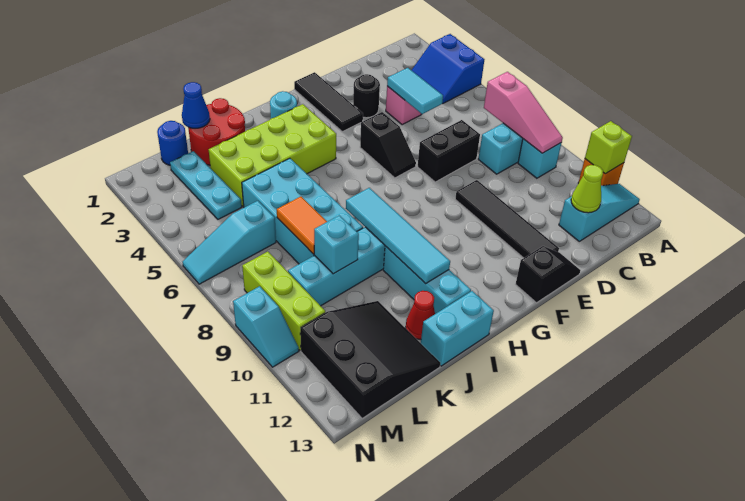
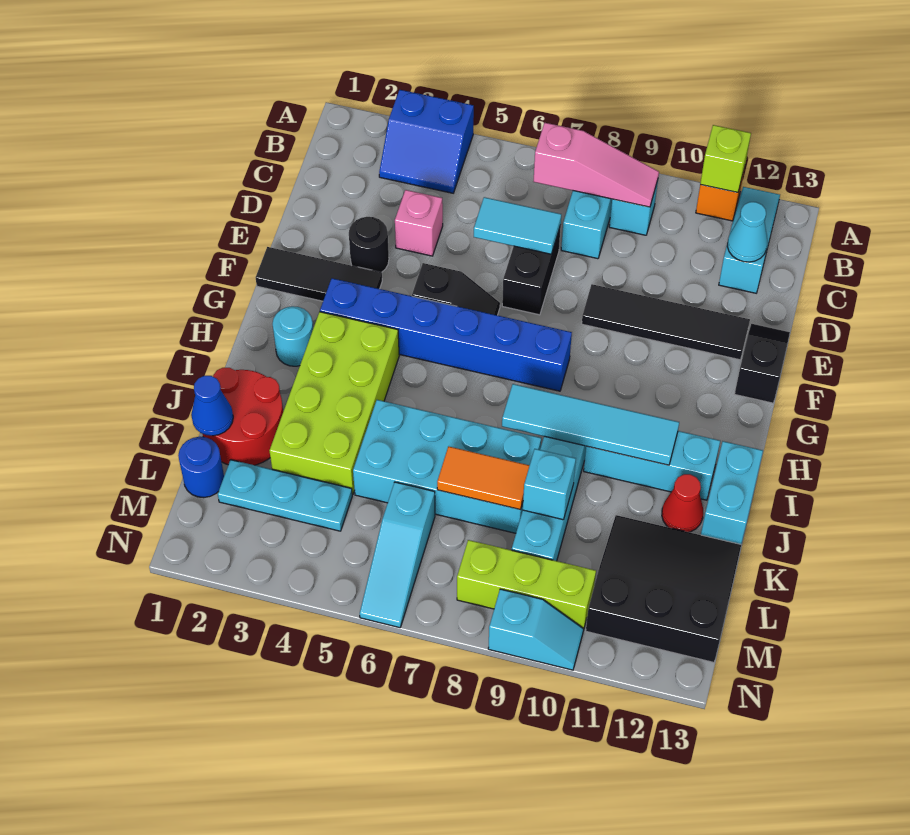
lime cone C12 level 2 -> cyan cone C12 level 2
cyan tile D4:D5 level 2 -> cyan tile D6:D7 level 2
none -> blue brick G3:G8 level 1

